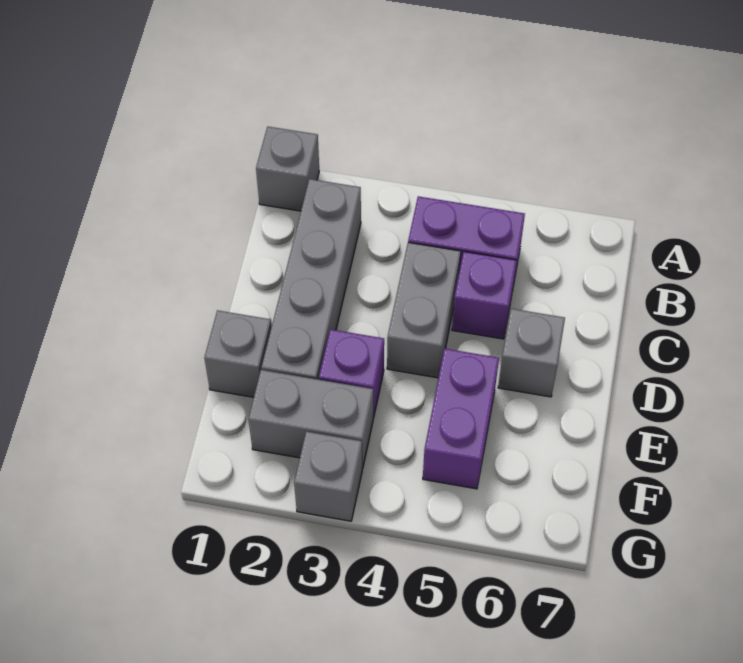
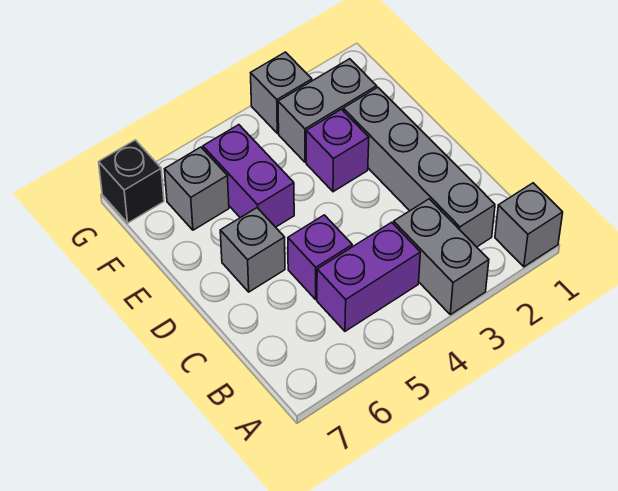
grey brick C4:D4 level 1 -> grey brick A3:B3 level 1
grey brick E1 level 1 -> grey brick F6 level 1
none -> black brick G7 level 1

